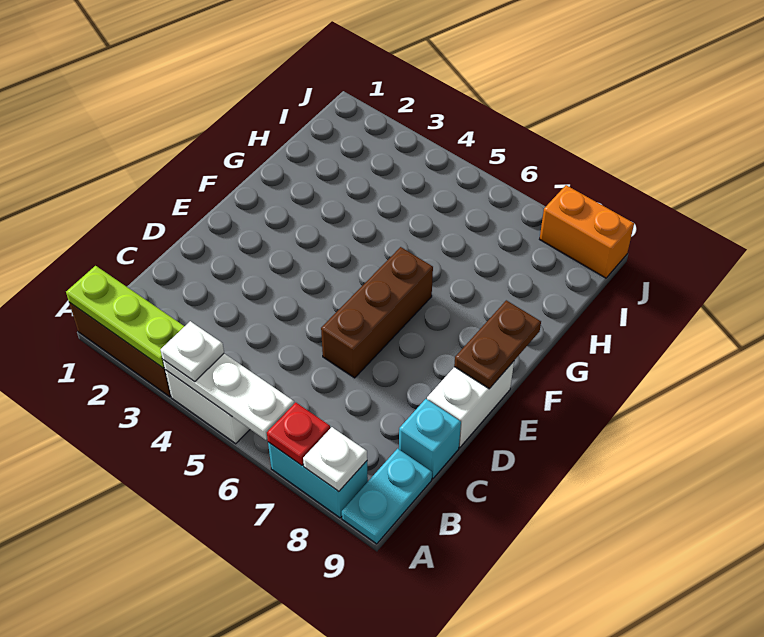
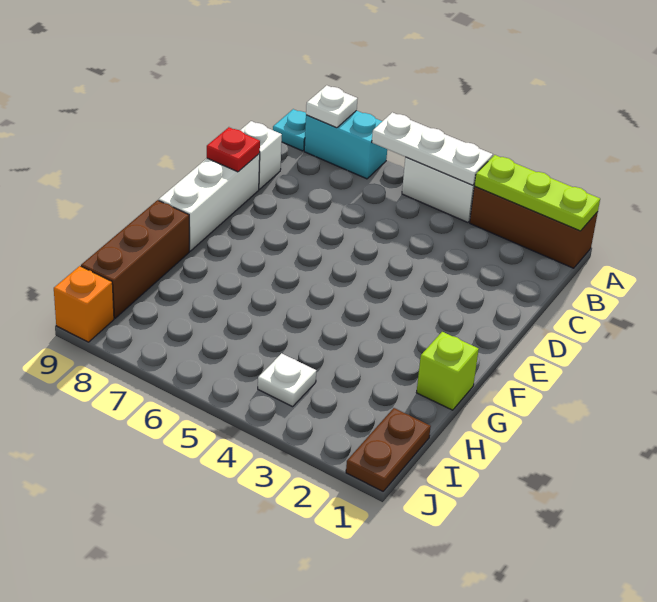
white plate A4 level 3 -> white plate I4 level 1
red plate A7 level 2 -> red plate D9 level 2
cyan plate A9:B9 level 1 -> cyan plate A9 level 1
cyan brick C9 level 1 -> white brick C9 level 1
brown brick D6:F6 level 1 -> brown brick G9:I9 level 1
white brick D9:E9 level 1 -> white brick D9:F9 level 1
brown plate E9:F9 level 2 -> brown plate I1:J1 level 1
none -> lime brick G1 level 1
orange brick J8:J9 level 1 -> orange brick J9 level 1

